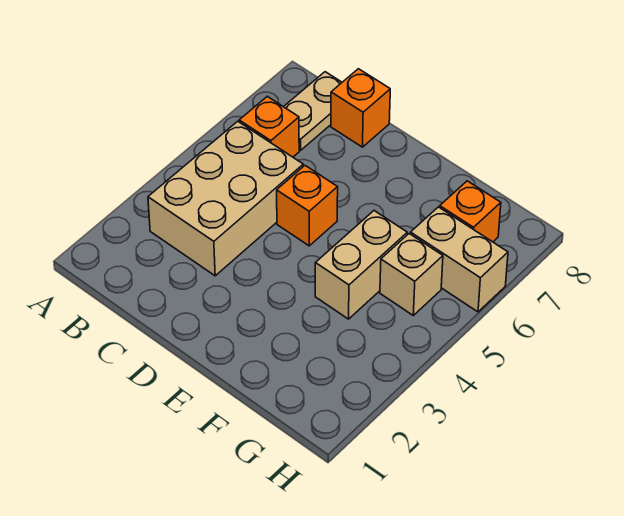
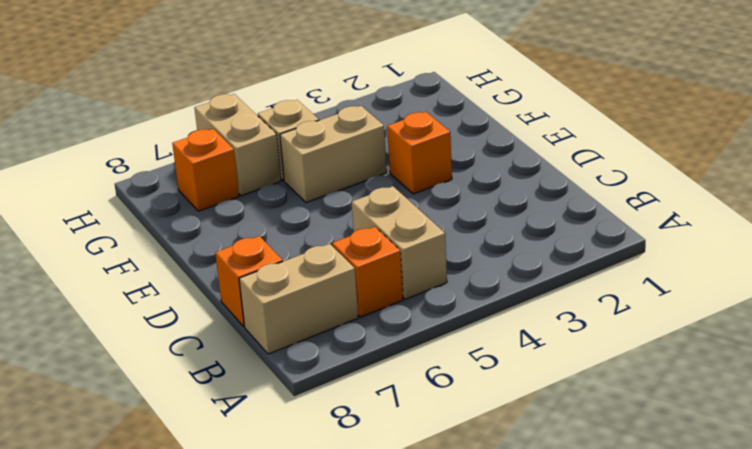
tan brick B3:C5 level 1 -> tan brick B5:C5 level 1
tan plate B7:B8 level 1 -> tan brick B7:B8 level 1
orange brick D5 level 1 -> orange brick E3 level 1

